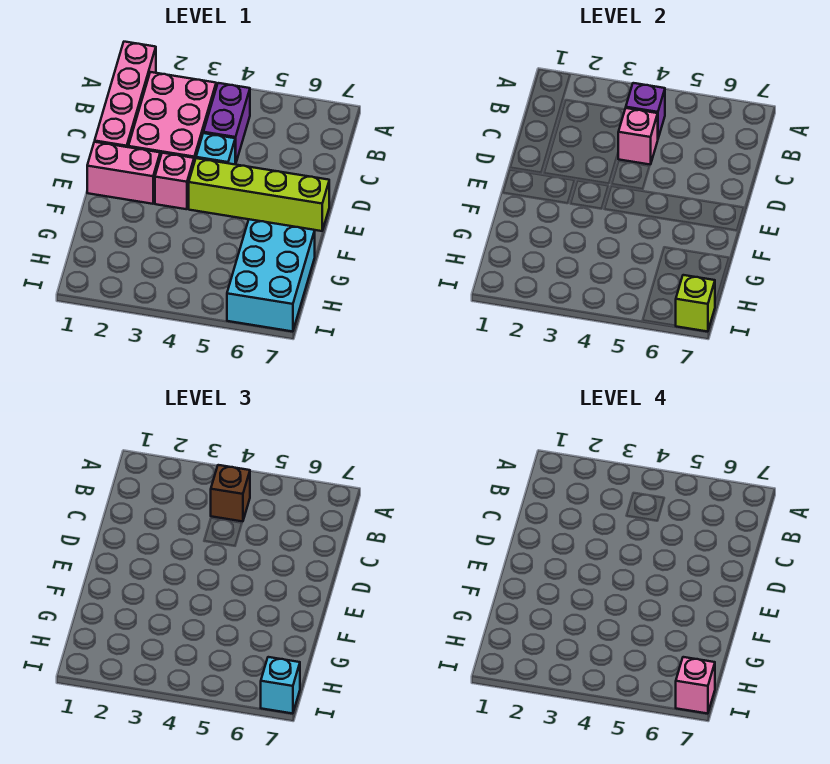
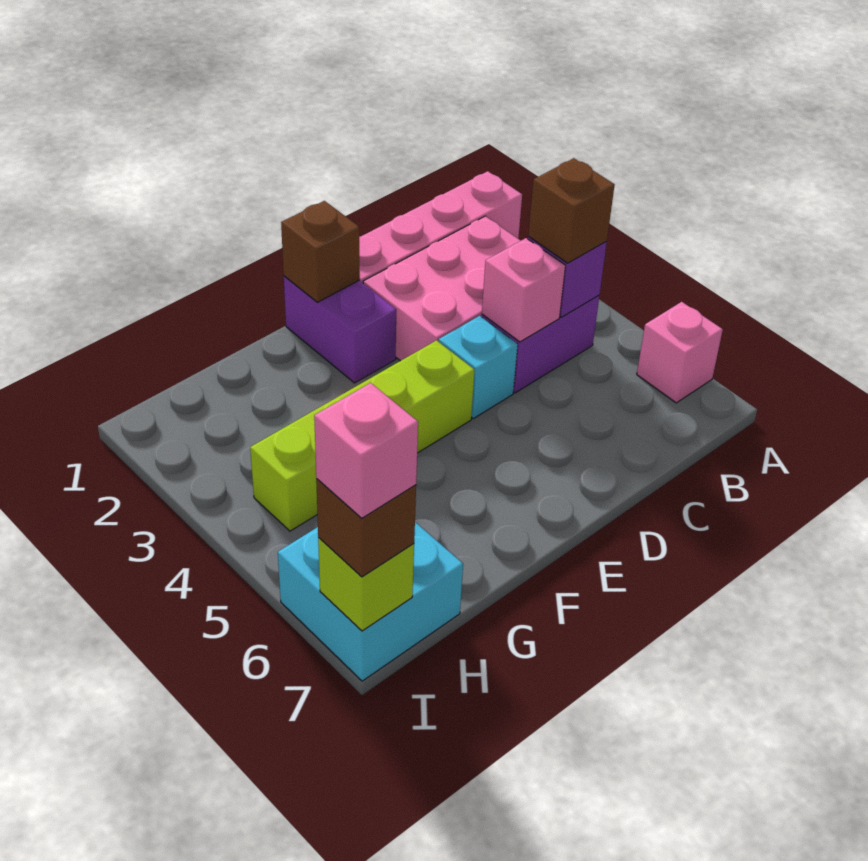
pink brick E1:E2 level 1 -> purple brick E1:E2 level 1
none -> brown brick E1 level 2
pink brick E3 level 1 -> pink brick A6 level 1
lime brick E4:E7 level 1 -> lime brick E4:H4 level 1
cyan brick G6:I7 level 1 -> cyan brick H6:I7 level 1
cyan brick I7 level 3 -> brown brick I7 level 3

